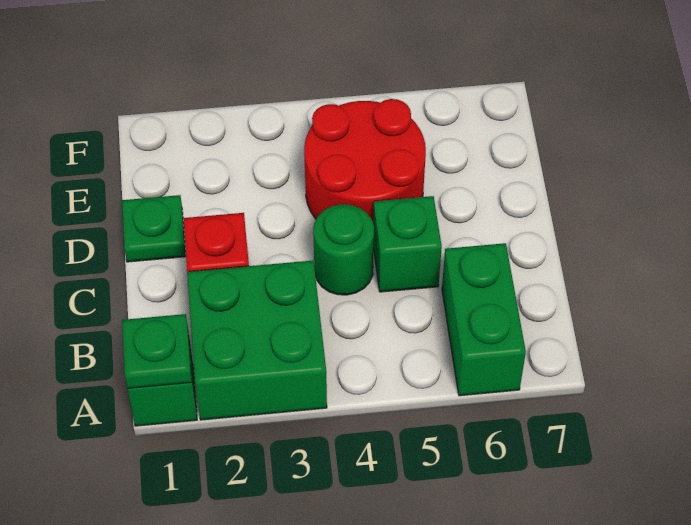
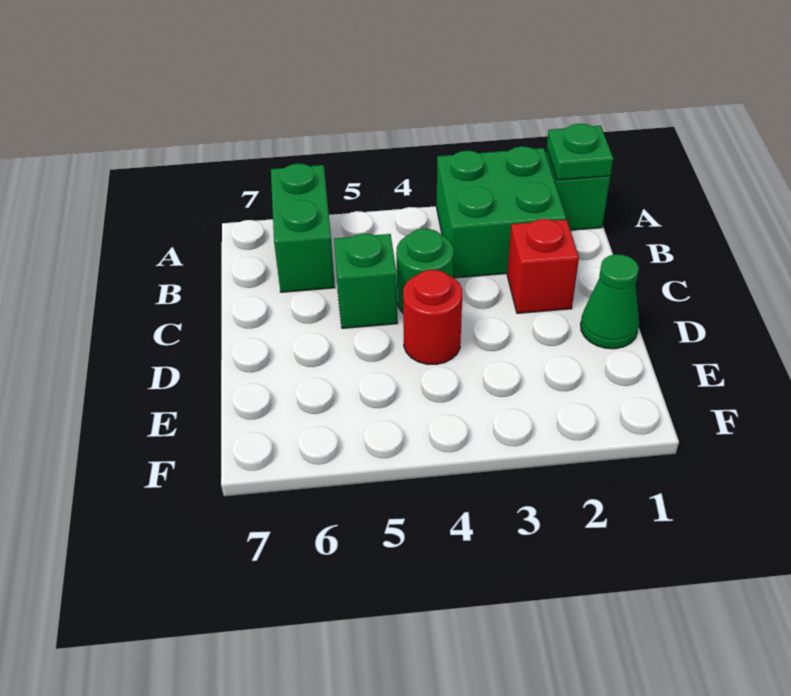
green plate D1 level 1 -> green cone D1 level 1
red round brick D4:E5 level 1 -> red round brick D4 level 1

